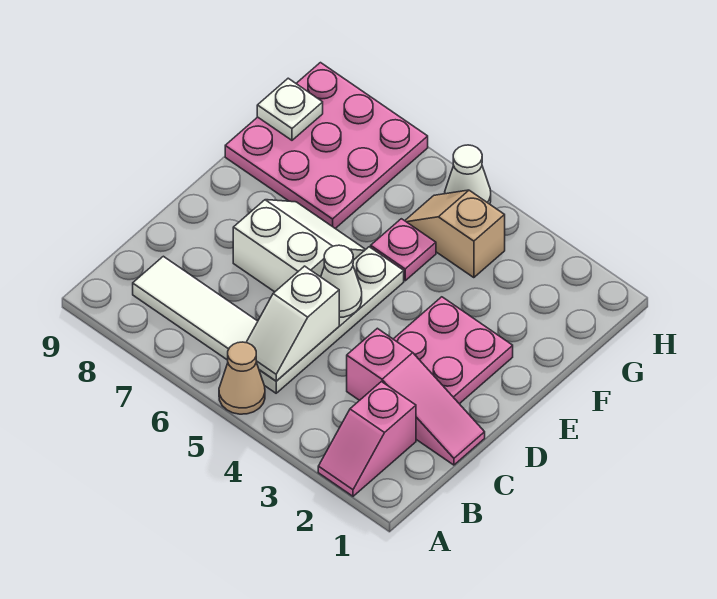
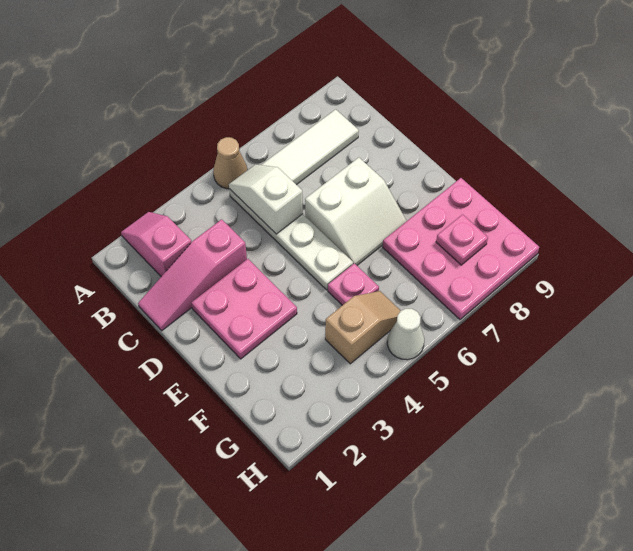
white cone D5 level 2 -> none
none -> pink plate G8 level 2
white plate G9 level 2 -> none

